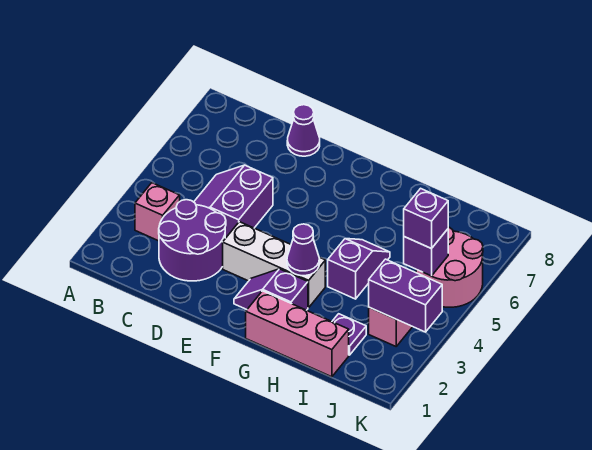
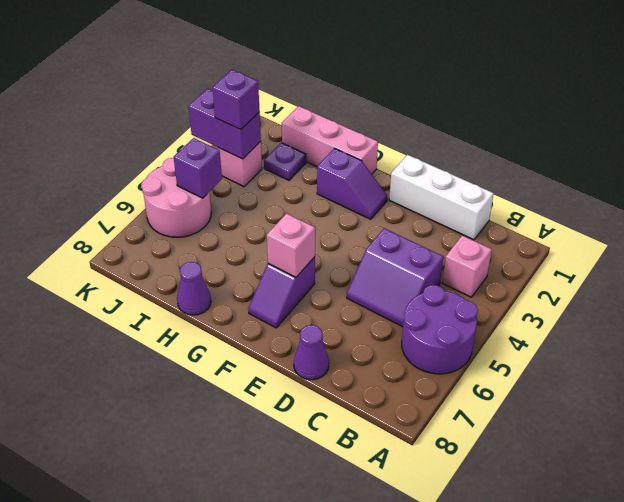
purple round brick C2:D3 level 1 -> purple round brick A5:B6 level 1
purple slope C4:D5 level 1 top D -> purple slope C4:D5 level 1 top 4
white brick E3:G3 level 1 -> white brick C1:E1 level 1
none -> pink brick F6 level 2
purple cone G3 level 2 -> purple cone H8 level 1
purple slope H4:H5 level 1 top 4 -> purple slope F6:F7 level 1 top 6
purple brick J5 level 3 -> purple brick J3 level 3

